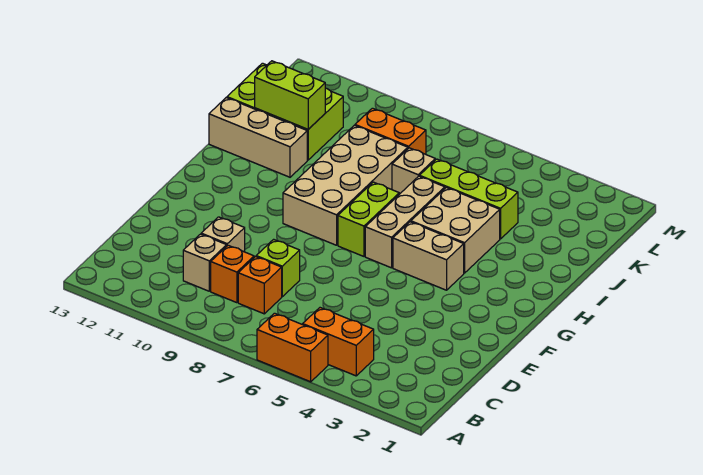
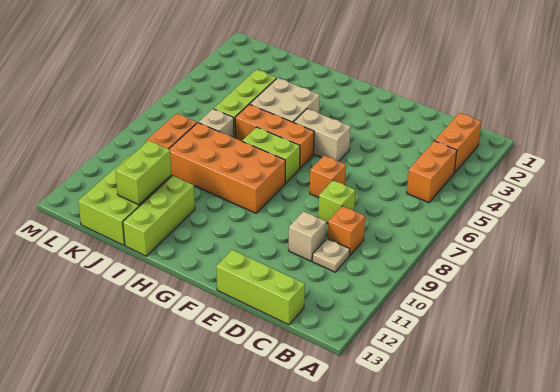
orange brick A5:A6 level 1 -> orange brick B2:B3 level 1
orange brick C8 level 1 -> orange brick E7 level 1
tan brick C10 level 1 -> tan plate C10 level 1
none -> lime brick C13:E13 level 1
tan brick G4:G5 level 1 -> tan brick F5:G5 level 1
tan brick G6:I6 level 1 -> orange brick G6:I6 level 1
tan brick G8:J9 level 1 -> orange brick G8:J9 level 1
tan brick I11:I13 level 1 -> lime brick I11:I13 level 1

